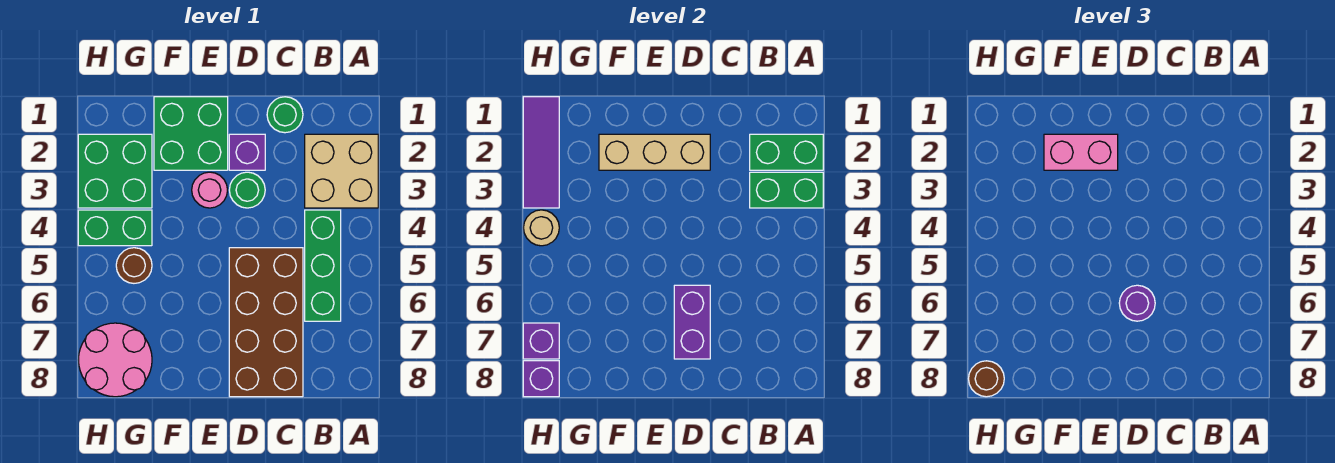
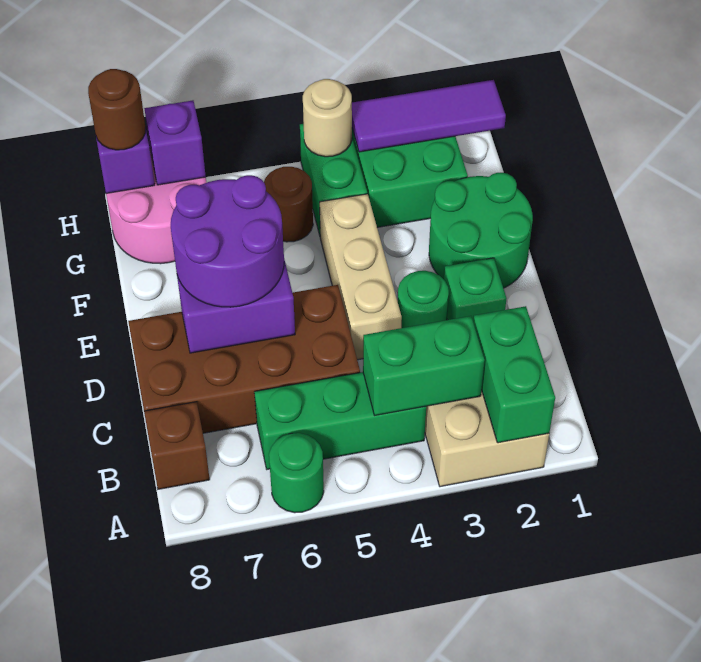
green brick A3:B3 level 2 -> green brick B3:B4 level 2
none -> brown brick B8 level 1
green round brick C1 level 1 -> green round brick A6 level 1
purple brick D2 level 1 -> green brick D2 level 1
tan brick D2:F2 level 2 -> tan brick D4:F4 level 1
purple round brick D6 level 3 -> purple round brick D6:E7 level 3
green brick E1:F2 level 1 -> green round brick E1:F2 level 1
pink brick E2:F2 level 3 -> none
pink round brick E3 level 1 -> none

